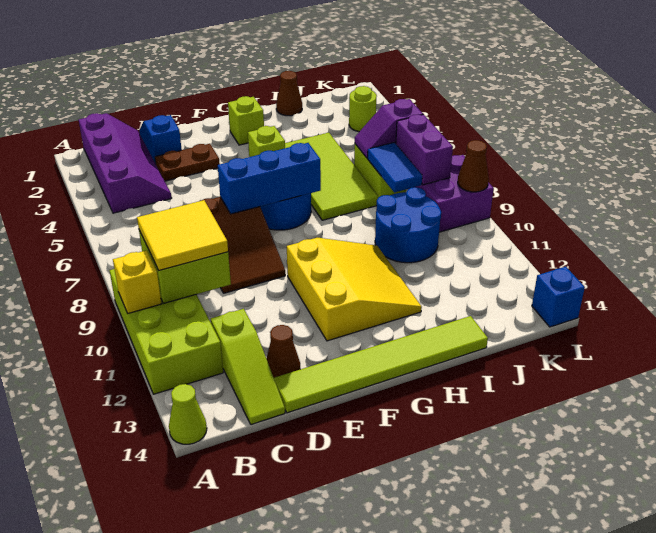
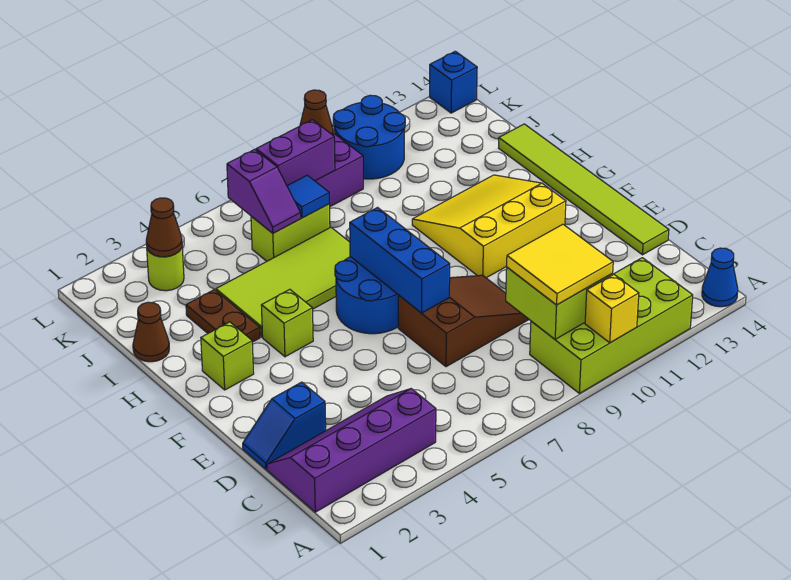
lime cone A14 level 1 -> blue cone A14 level 1
lime slope C12:C14 level 1 top 12 -> none
brown plate D3:E3 level 1 -> brown plate H3:I3 level 1
brown cone D13 level 1 -> brown cone K3 level 2
blue round brick I9:J10 level 1 -> blue round brick K10:L11 level 1
blue tile J7:J8 level 2 -> blue tile J7 level 2

